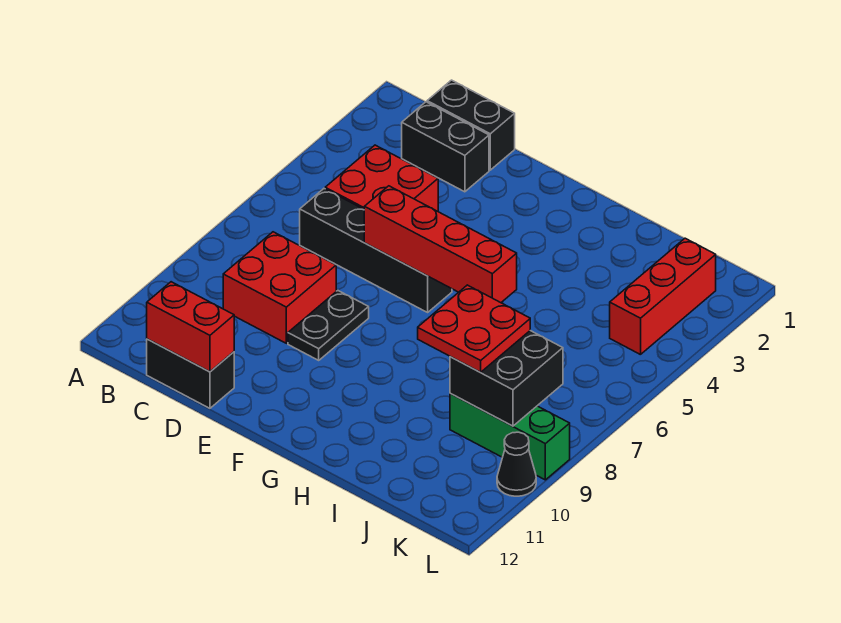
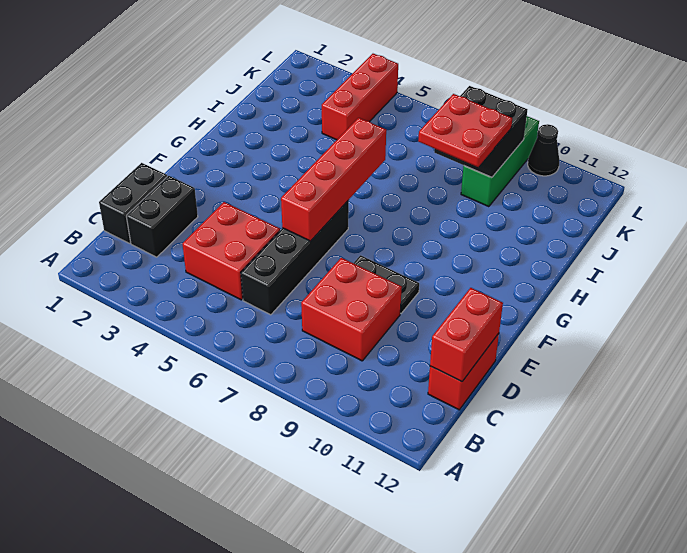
black brick C12:D12 level 1 -> red brick C12:D12 level 1
red brick K2:K4 level 1 -> red brick J4:L4 level 1

